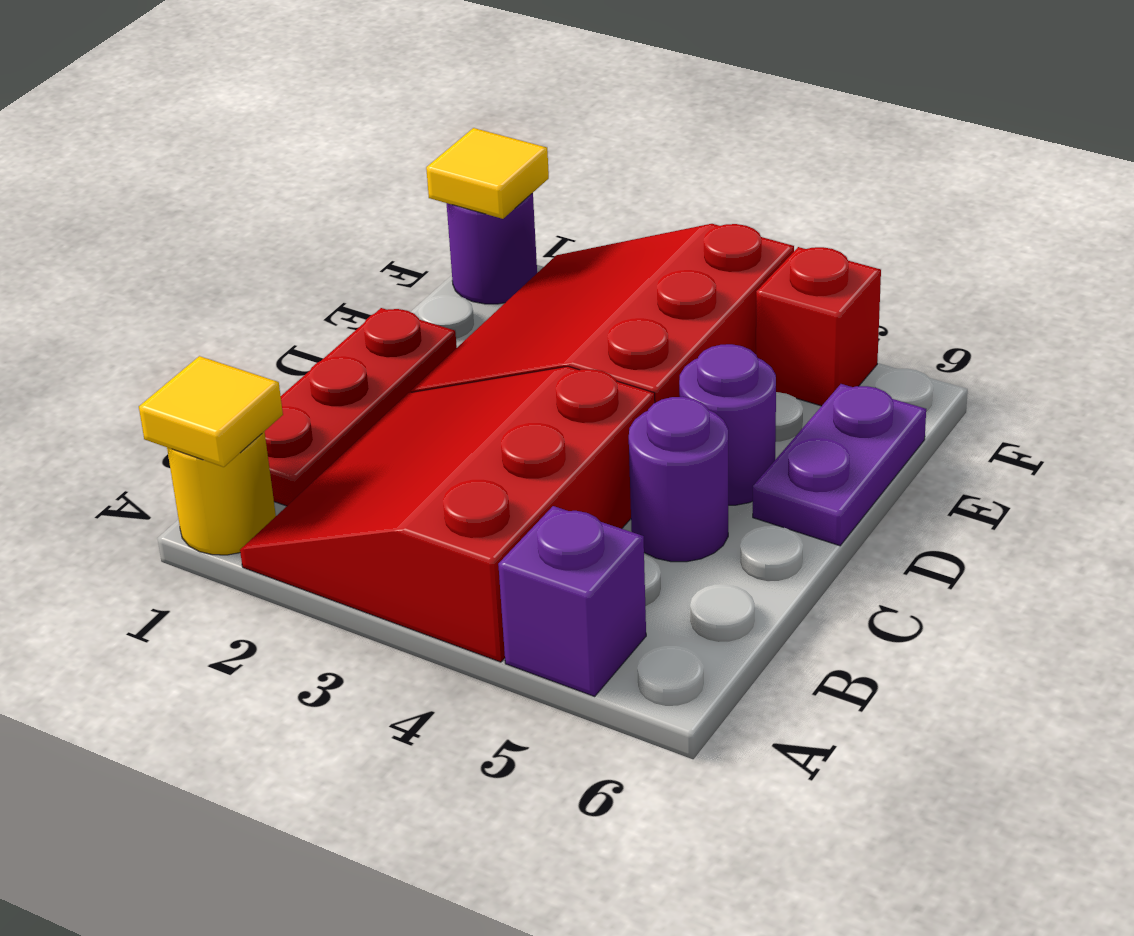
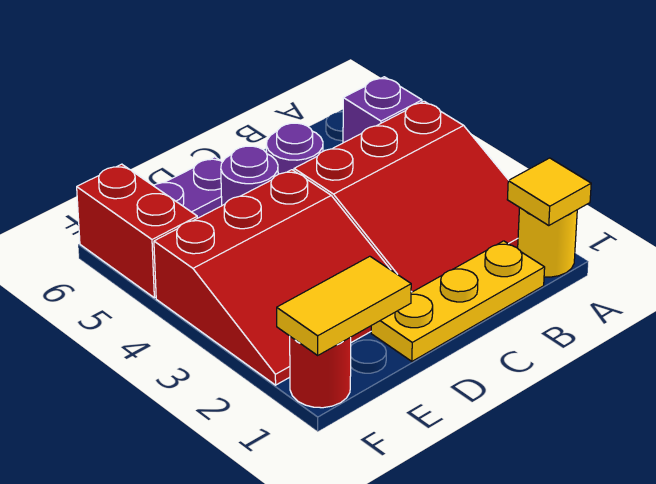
red plate B1:D1 level 1 -> yellow plate B1:D1 level 1
purple round brick F1 level 1 -> red round brick F1 level 1
yellow tile F1 level 2 -> yellow tile E1:F1 level 2
red brick F5 level 1 -> red brick F5:F6 level 1

